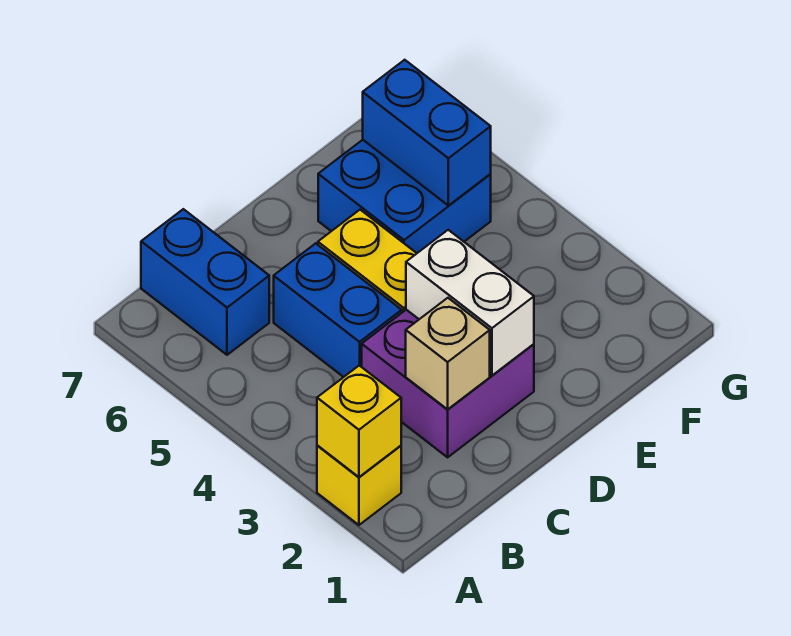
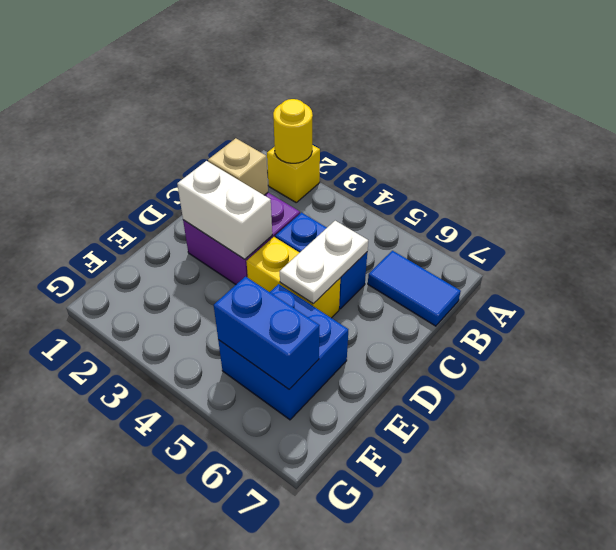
yellow brick A2 level 2 -> yellow round brick A2 level 2
blue brick B6:B7 level 1 -> blue tile B6:B7 level 1
none -> white plate C5:D5 level 2

